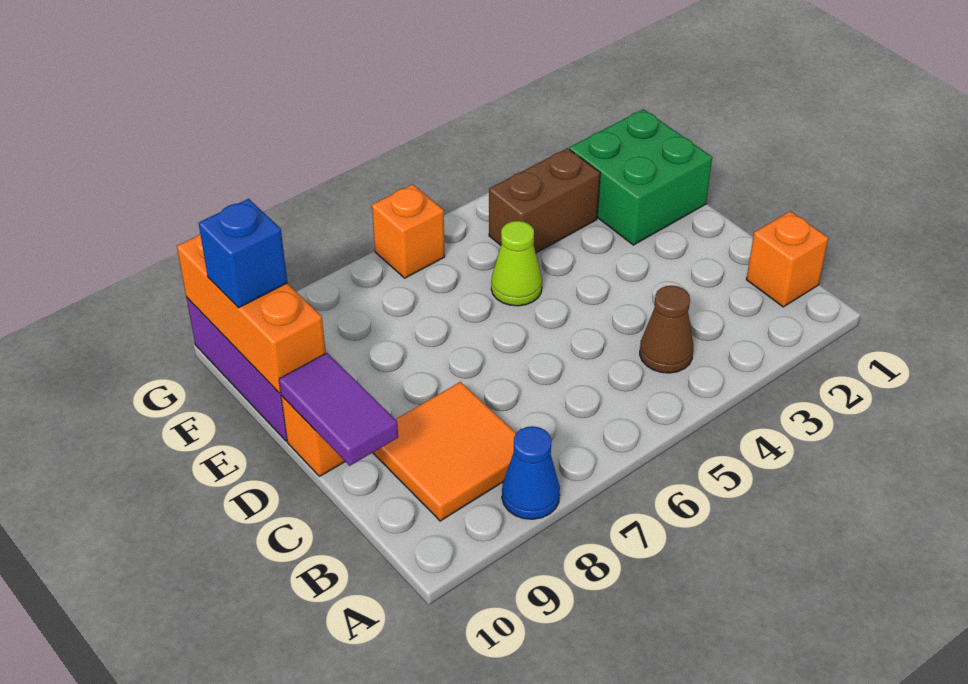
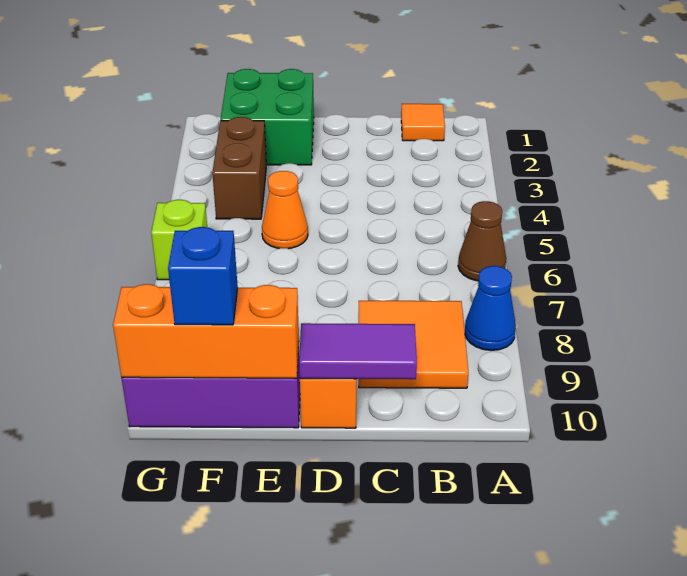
orange brick B1 level 1 -> orange tile B1 level 1
brown cone B4 level 1 -> brown cone A6 level 1
lime cone E5 level 1 -> orange cone E5 level 1
orange brick G6 level 1 -> lime brick G6 level 1

